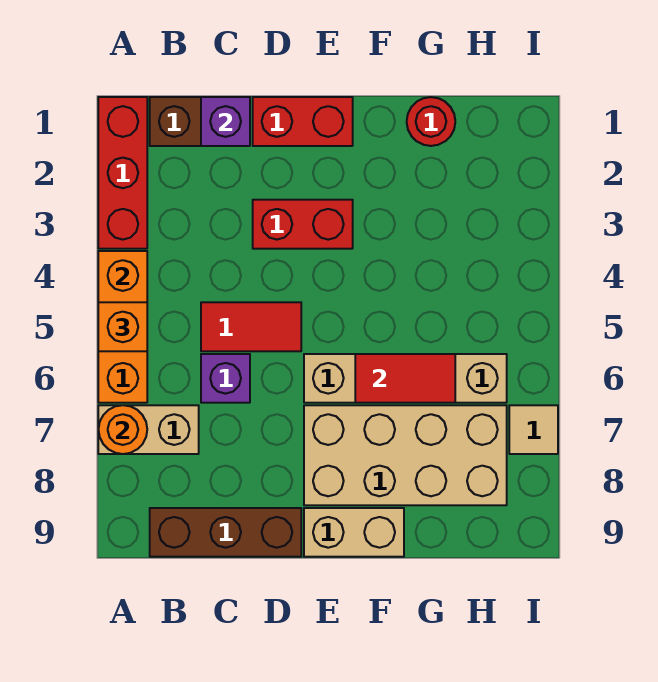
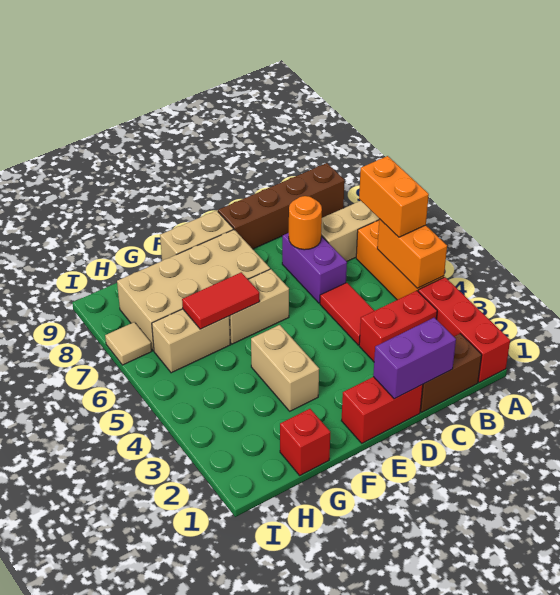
orange brick A5 level 3 -> orange brick A5:A6 level 3
orange round brick A7 level 2 -> orange round brick C7 level 2
brown brick B9:D9 level 1 -> brown brick A9:D9 level 1
purple brick C1 level 2 -> purple brick C1:D1 level 2
red tile C5:D5 level 1 -> red tile C4:C5 level 1
purple brick C6 level 1 -> purple brick C6:C7 level 1
red brick D3:E3 level 1 -> red brick B3:C3 level 1
none -> tan brick F3:F4 level 1
red round brick G1 level 1 -> red brick G1 level 1

